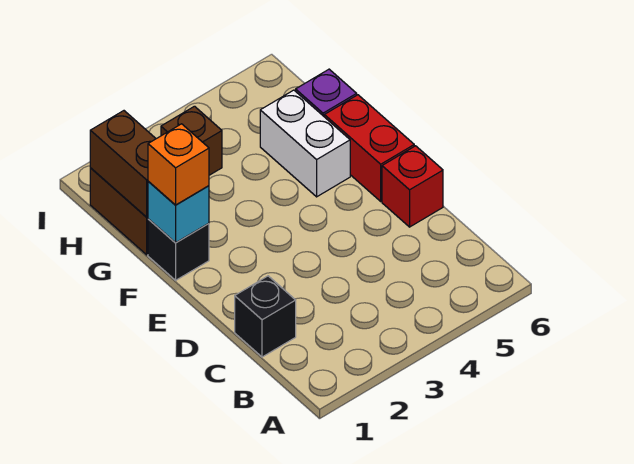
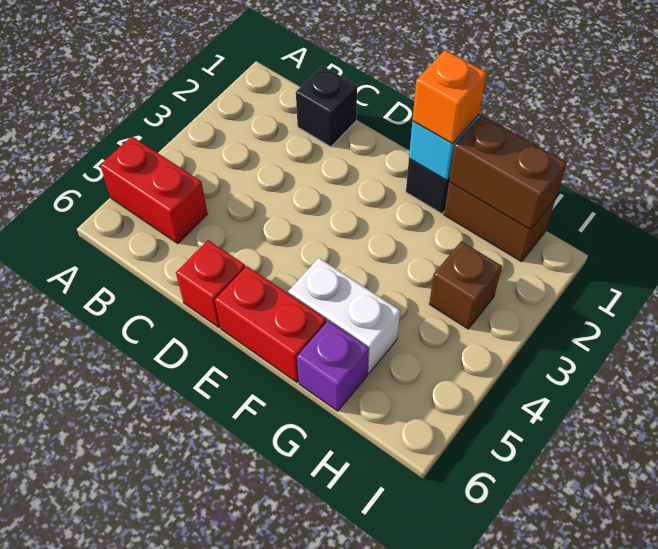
none -> red brick A5:B5 level 1

